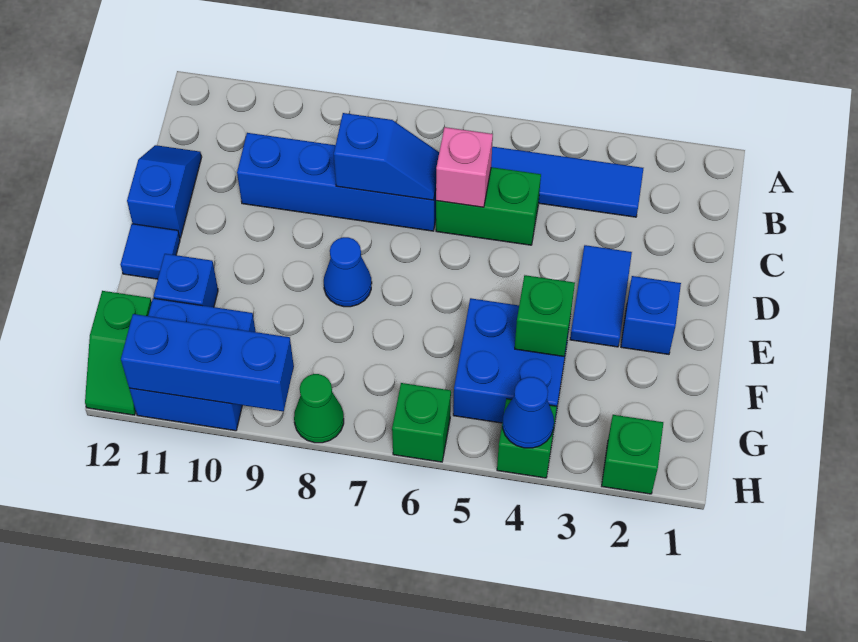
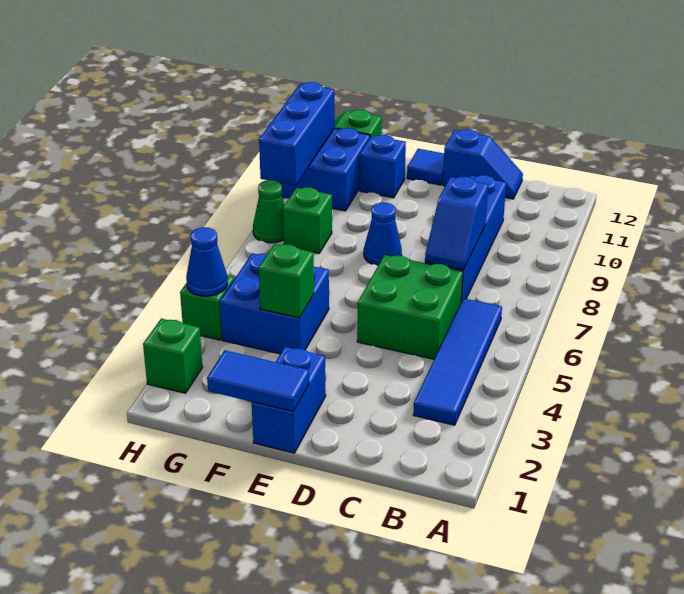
green brick C5:C6 level 1 -> green brick C5:D6 level 1
pink brick C6 level 2 -> none
blue tile D3:E3 level 1 -> blue tile E1:F1 level 2
blue brick E2 level 1 -> blue brick E1:E2 level 1
green brick H6 level 1 -> green brick G8 level 1

